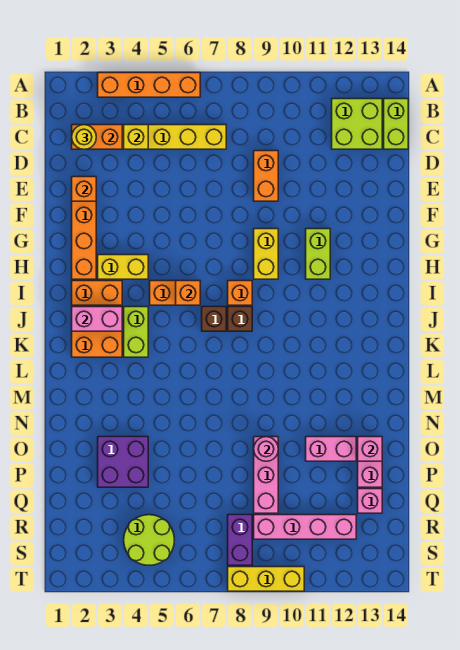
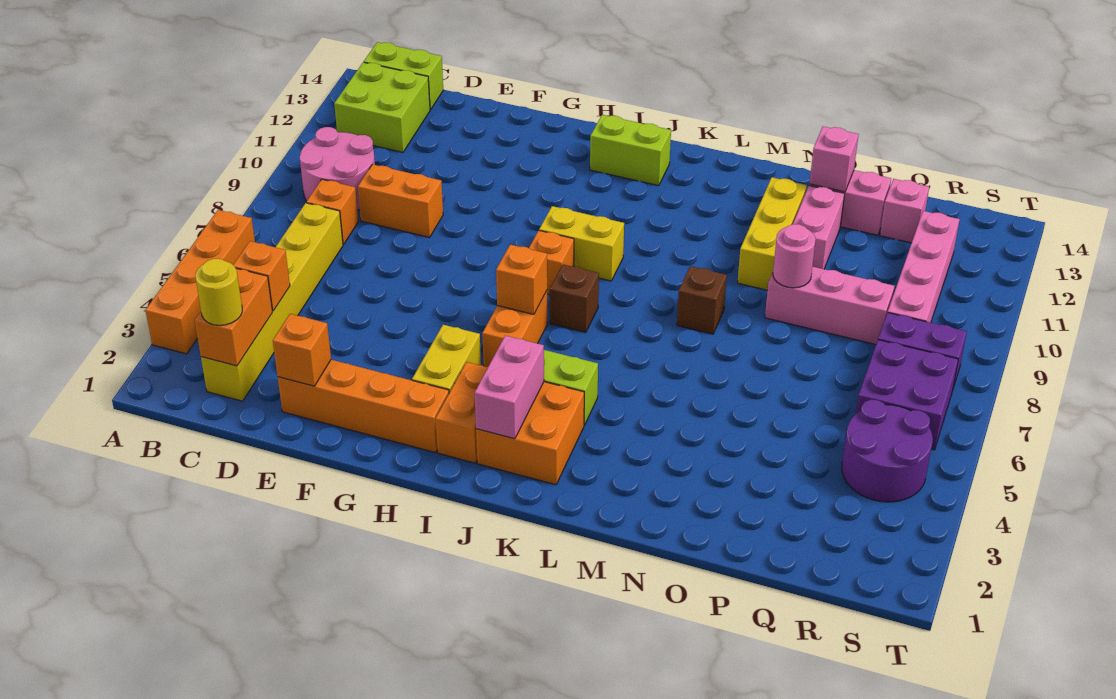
none -> pink round brick B9:C10 level 1
yellow brick C4 level 2 -> orange brick C4 level 2
none -> orange brick C8 level 1
yellow brick G9:H9 level 1 -> yellow brick I9:J9 level 1
lime brick G11:H11 level 1 -> lime brick I13:J13 level 1
brown brick J8 level 1 -> brown brick M8 level 1
purple brick O3:P4 level 1 -> purple brick R6:S7 level 1
lime round brick R4:S5 level 1 -> purple round brick R4:S5 level 1
yellow brick T8:T10 level 1 -> yellow brick N10:N12 level 1

